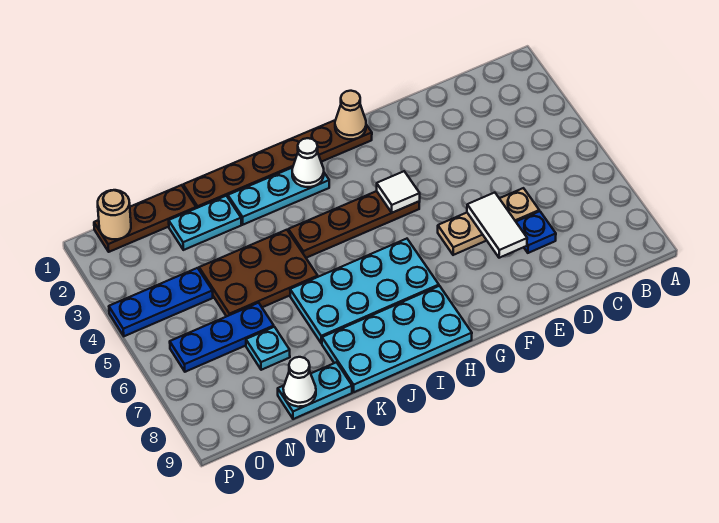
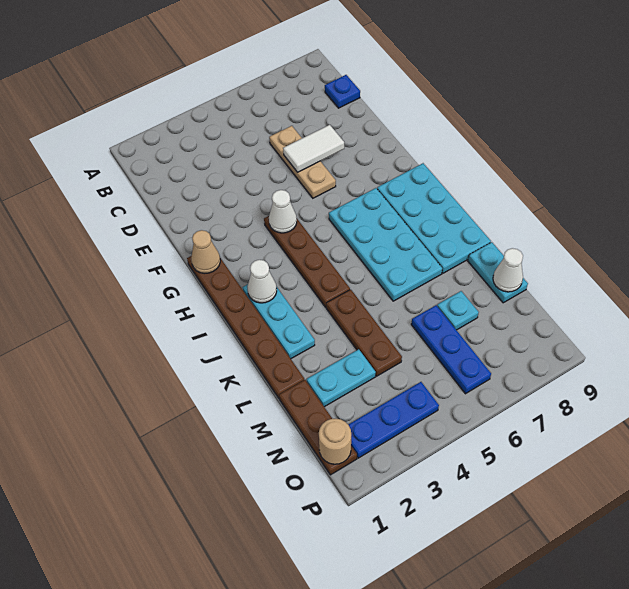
blue plate D7 level 1 -> blue plate C9 level 1
white tile G4 level 2 -> white cone G4 level 2
brown plate K4:M5 level 1 -> brown plate K4:M4 level 1
cyan plate L2:M2 level 1 -> cyan plate M2:M3 level 1
blue plate N4:P4 level 1 -> blue plate O2:O4 level 1

